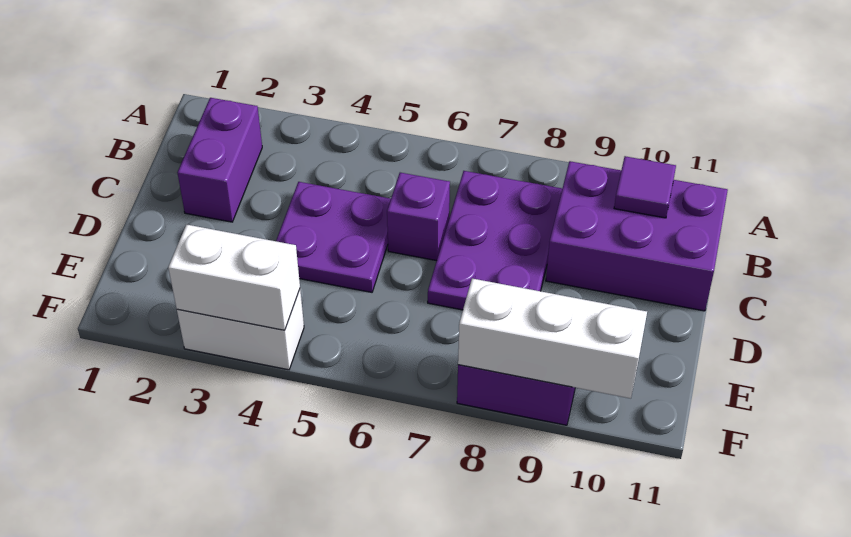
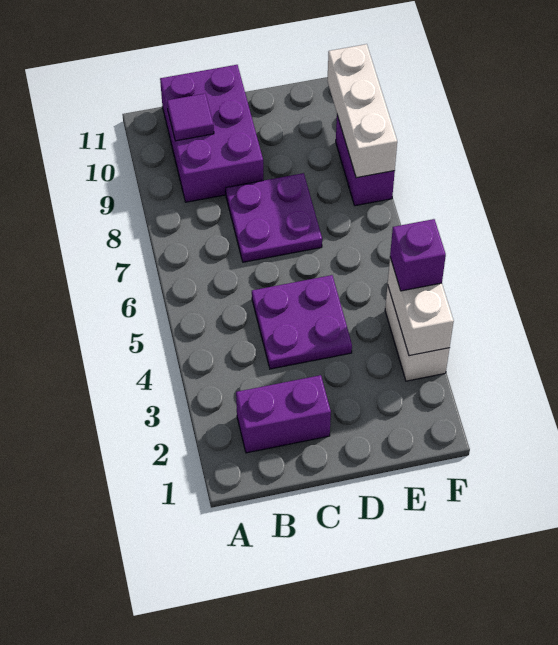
purple plate B7:D8 level 1 -> purple plate C7:D8 level 1
purple brick C6 level 1 -> purple brick F4 level 3

